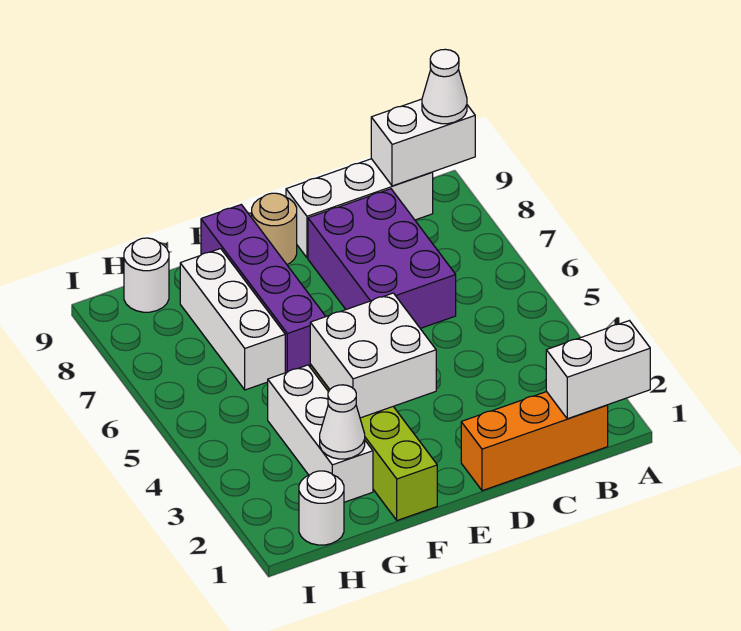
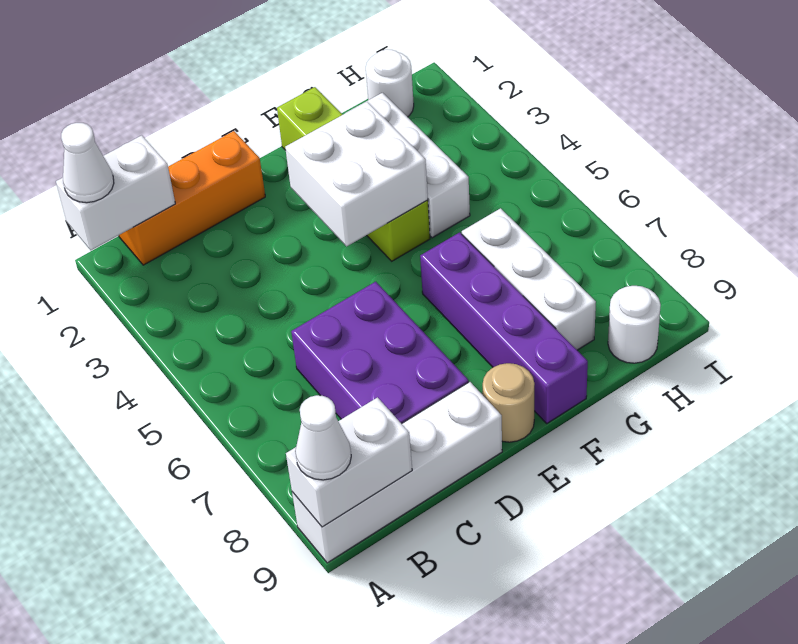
white brick B9:D9 level 1 -> white brick A9:D9 level 1
white cone G2 level 2 -> white cone A1 level 3

